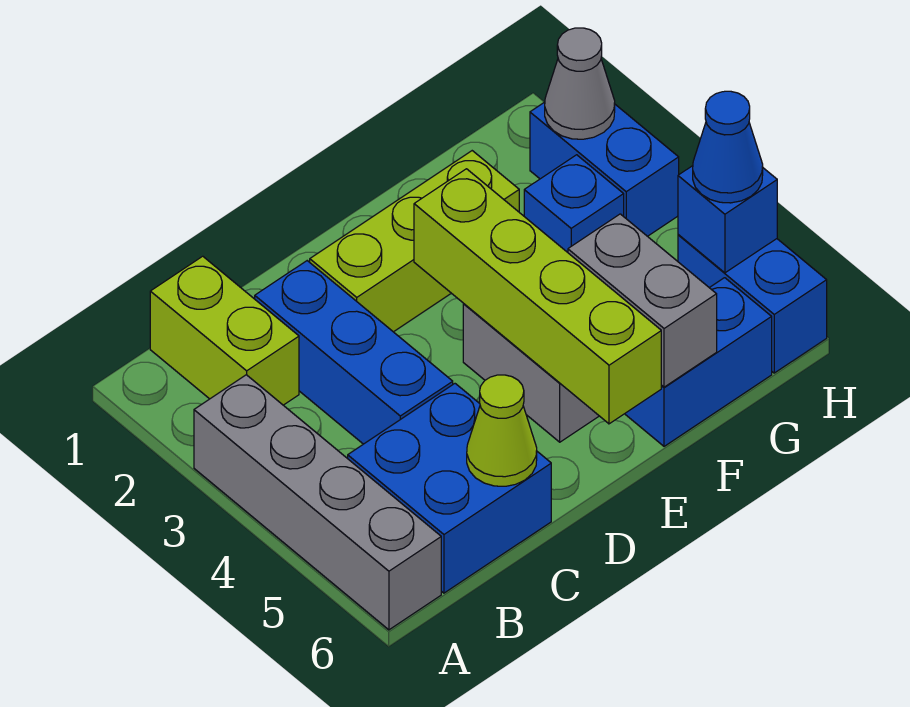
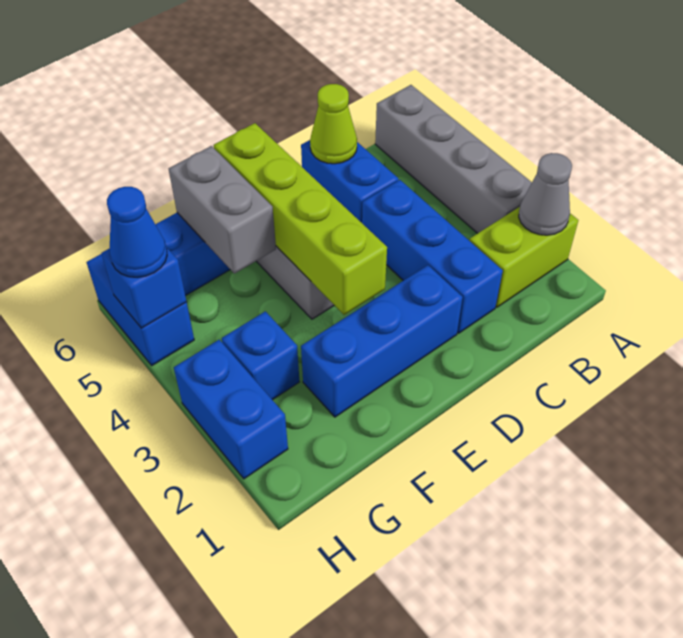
lime brick B1:B2 level 1 -> lime brick A2:B2 level 1
blue brick B5:C6 level 1 -> blue brick C5:C6 level 1
lime brick D2:F2 level 1 -> blue brick D2:F2 level 1
grey cone H2 level 2 -> grey cone A2 level 2

